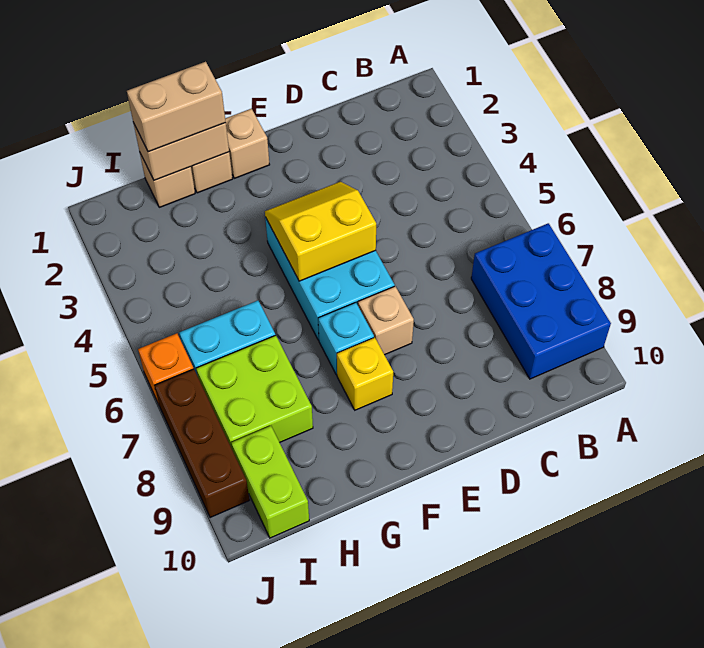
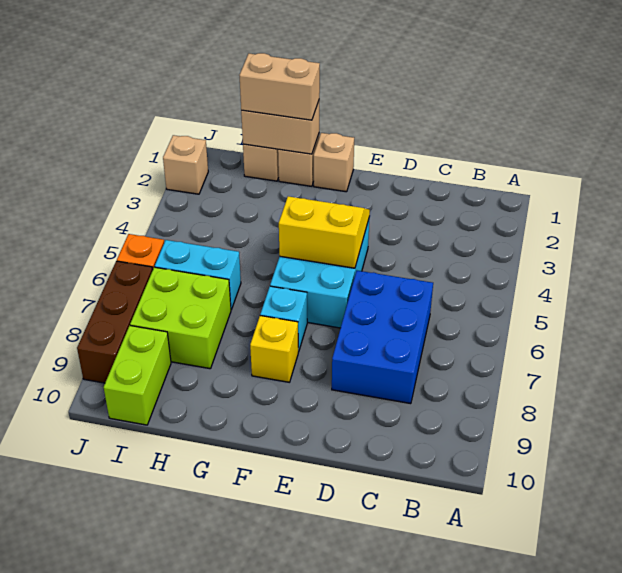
blue brick A7:B9 level 1 -> blue brick C6:D8 level 1
tan brick E7 level 1 -> tan brick J2 level 1

